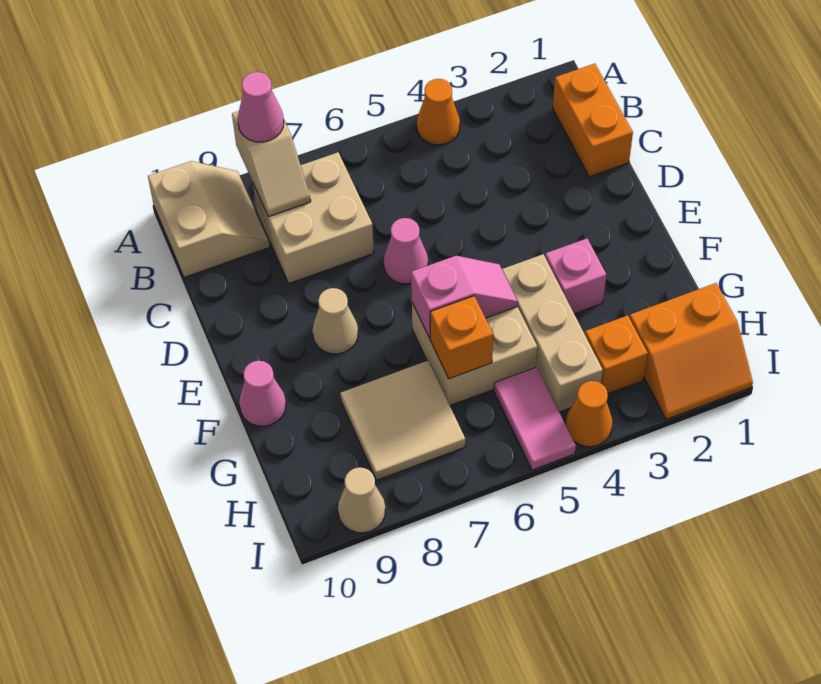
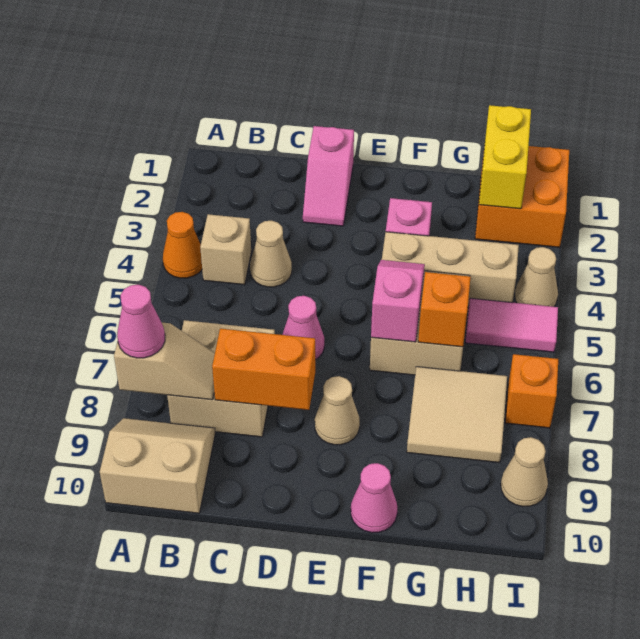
orange brick B1:C1 level 1 -> orange brick C8:D8 level 2
none -> tan brick B4 level 1
none -> tan cone C4 level 1
none -> pink slope D1:D2 level 1 top 1
orange slope H1:I2 level 1 top H -> orange brick H1:I2 level 1
none -> yellow brick H1:H2 level 2
orange brick H3 level 1 -> orange brick I7 level 1
orange cone I4 level 1 -> tan cone I4 level 1

